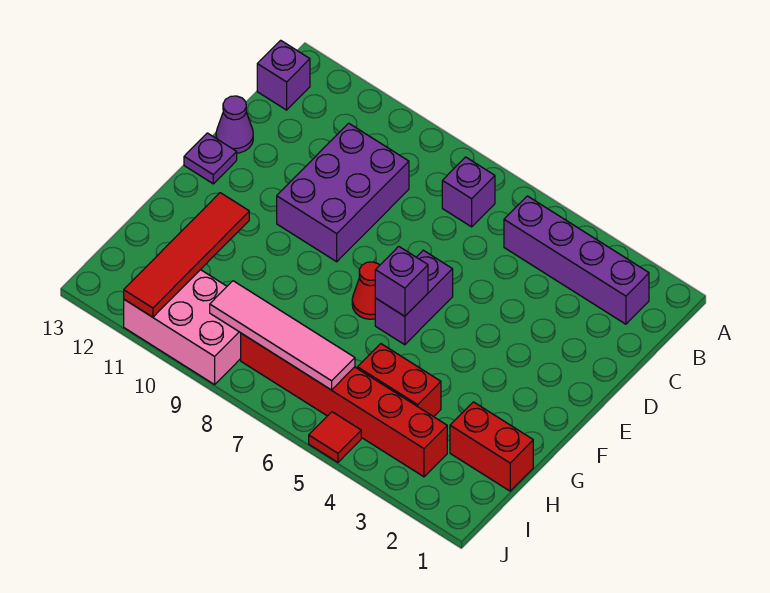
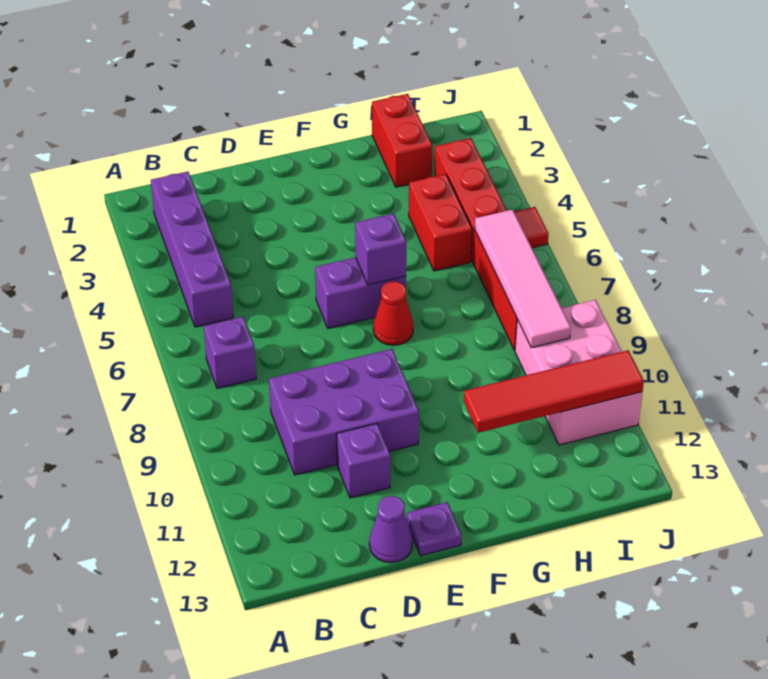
purple brick B13 level 1 -> purple brick D11 level 1

